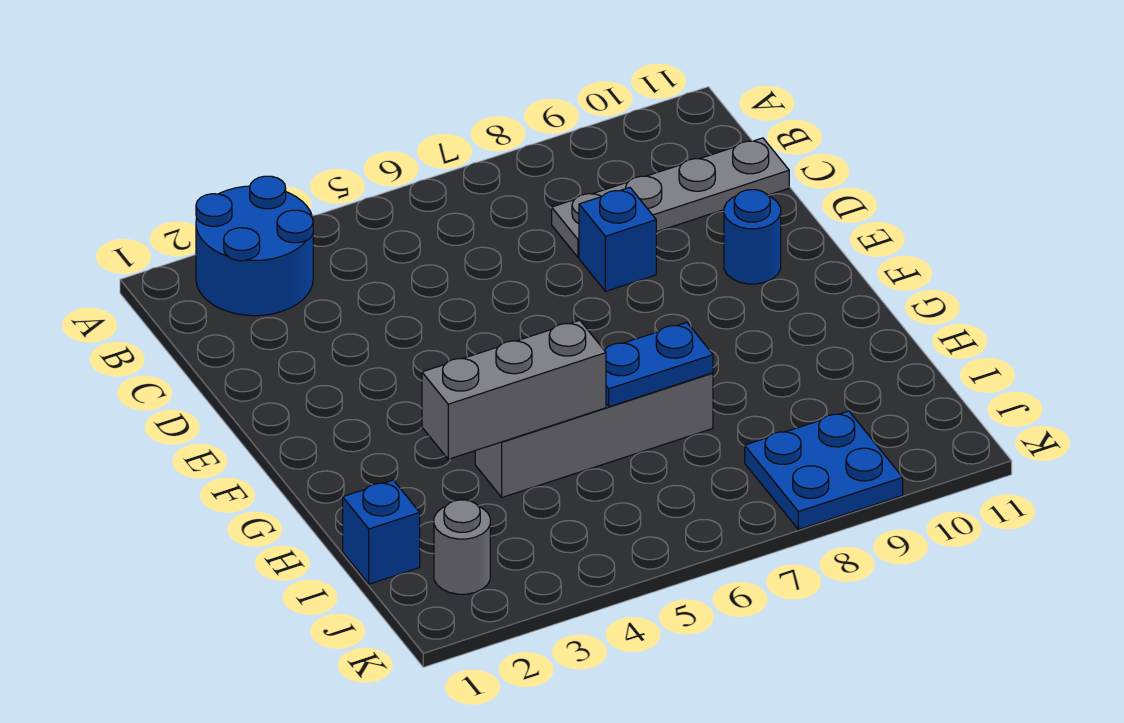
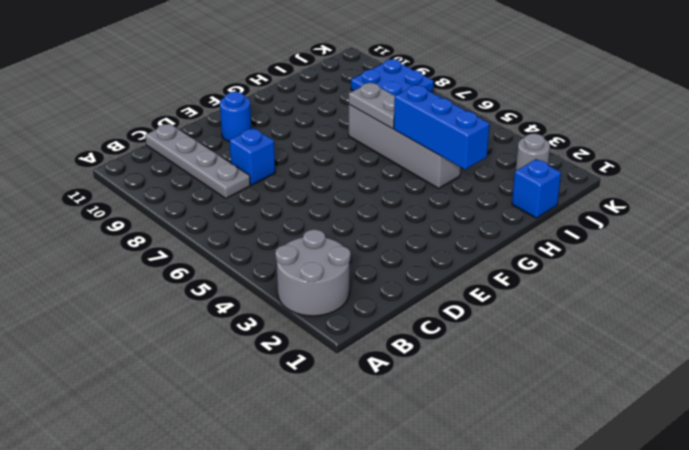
blue round brick A2:B3 level 1 -> grey round brick A2:B3 level 1
grey brick H3:H5 level 2 -> blue brick H3:H5 level 2
blue plate H6:H7 level 2 -> grey plate H6:H7 level 2

